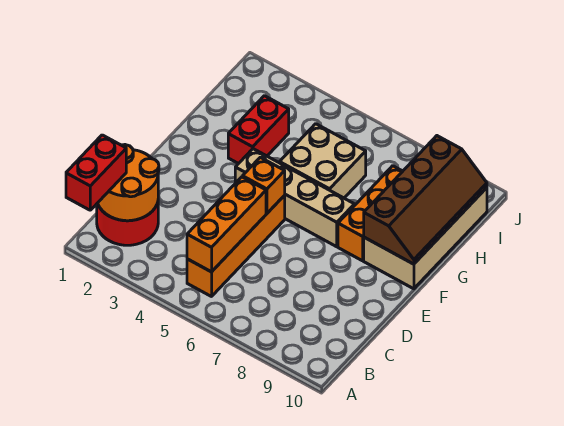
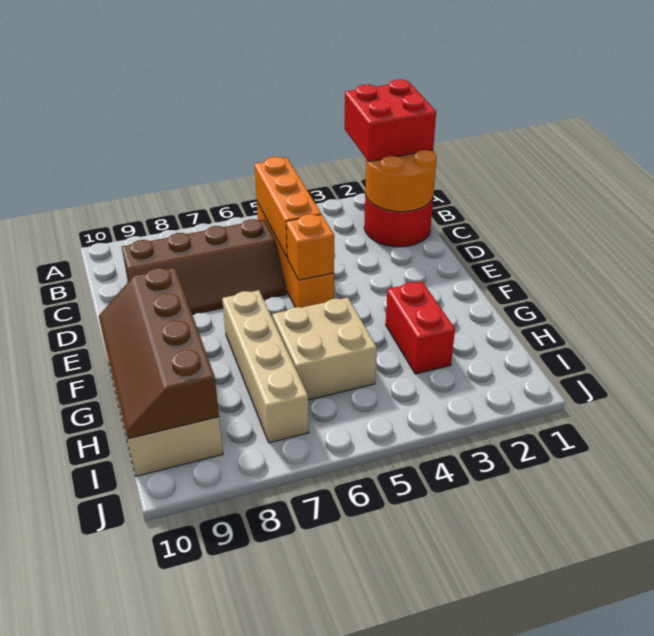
red brick A1:B1 level 3 -> red brick A1:B2 level 3
none -> brown slope C6:D9 level 1 top C
tan brick F4:F7 level 1 -> tan brick F7:I7 level 1
orange brick F8:H8 level 1 -> none

